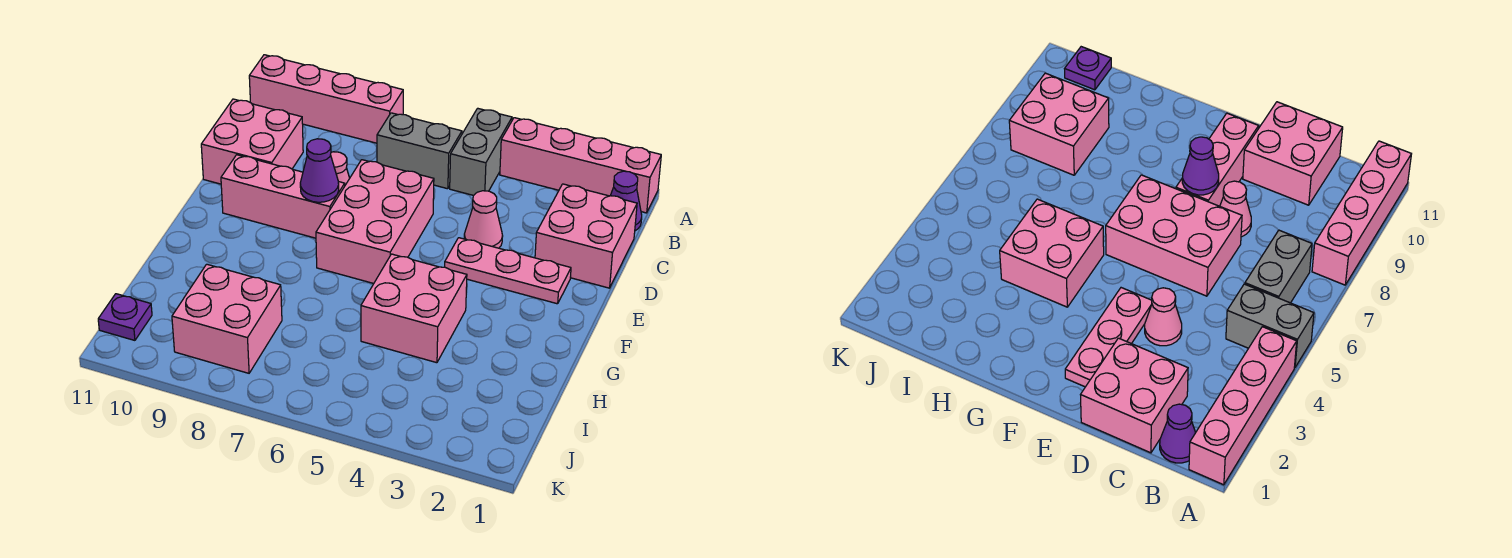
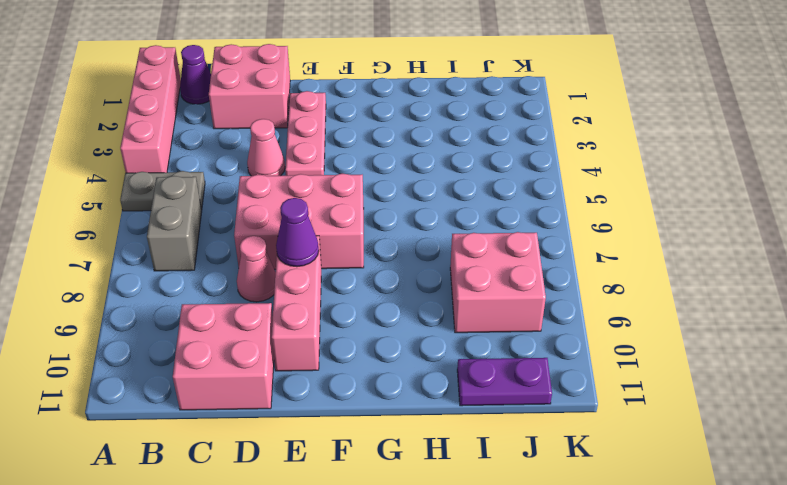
grey brick A5:B5 level 1 -> grey plate A5:B5 level 1
pink brick A8:A11 level 1 -> none
pink brick G4:H5 level 1 -> none
purple plate J11 level 1 -> purple plate I11:J11 level 1

